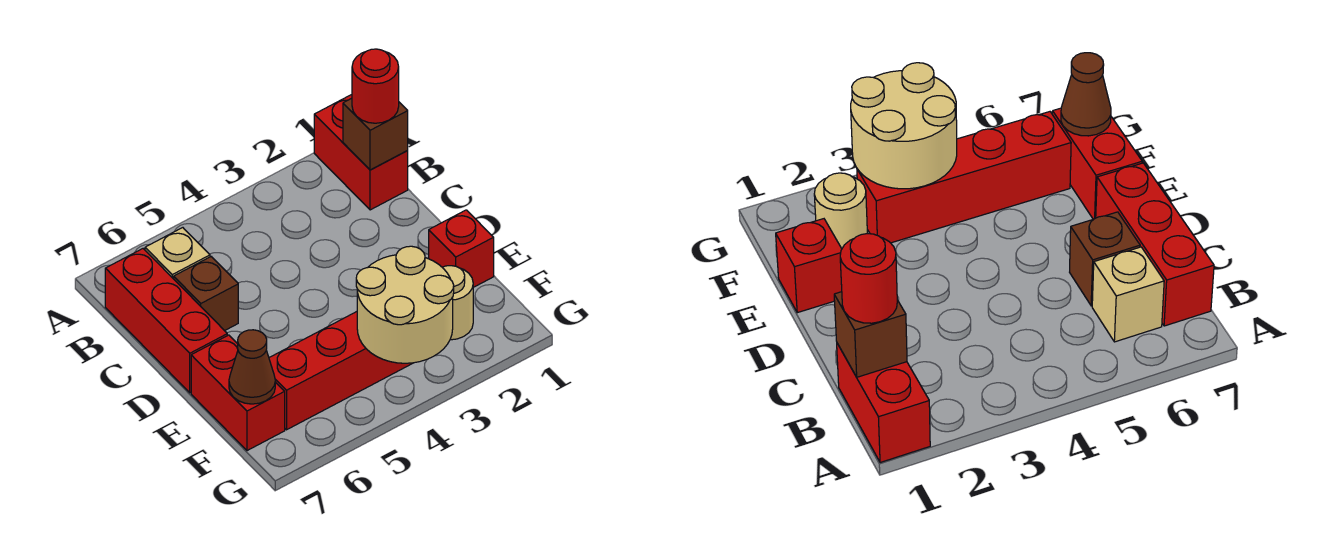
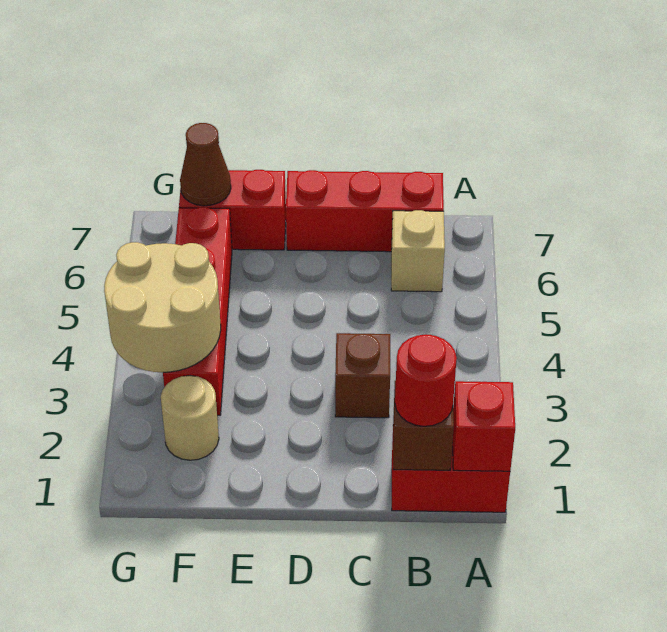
brown brick C6 level 1 -> brown brick C3 level 1
red brick E1 level 1 -> red brick A1 level 2

